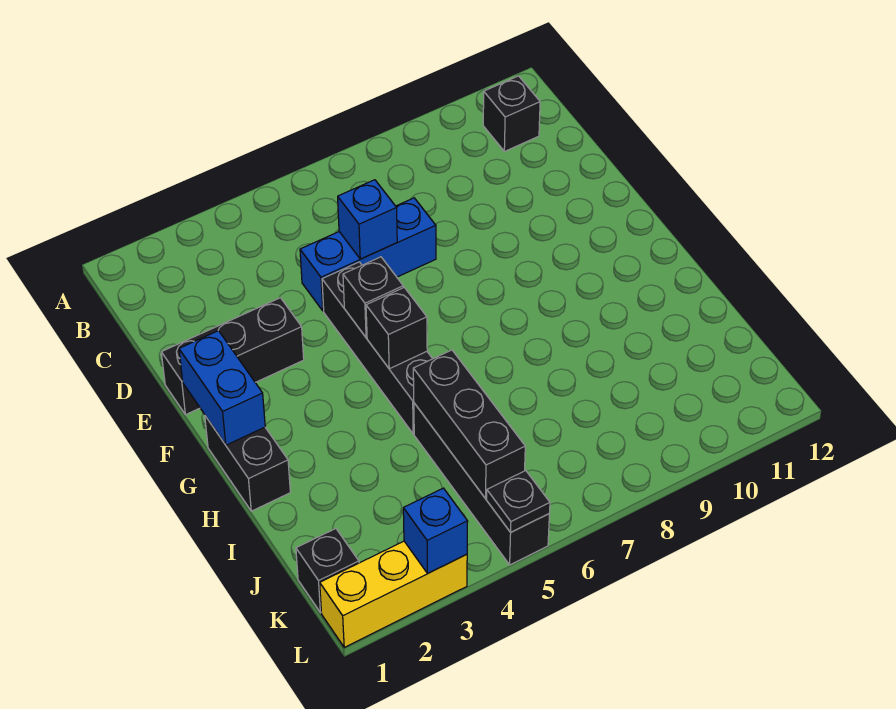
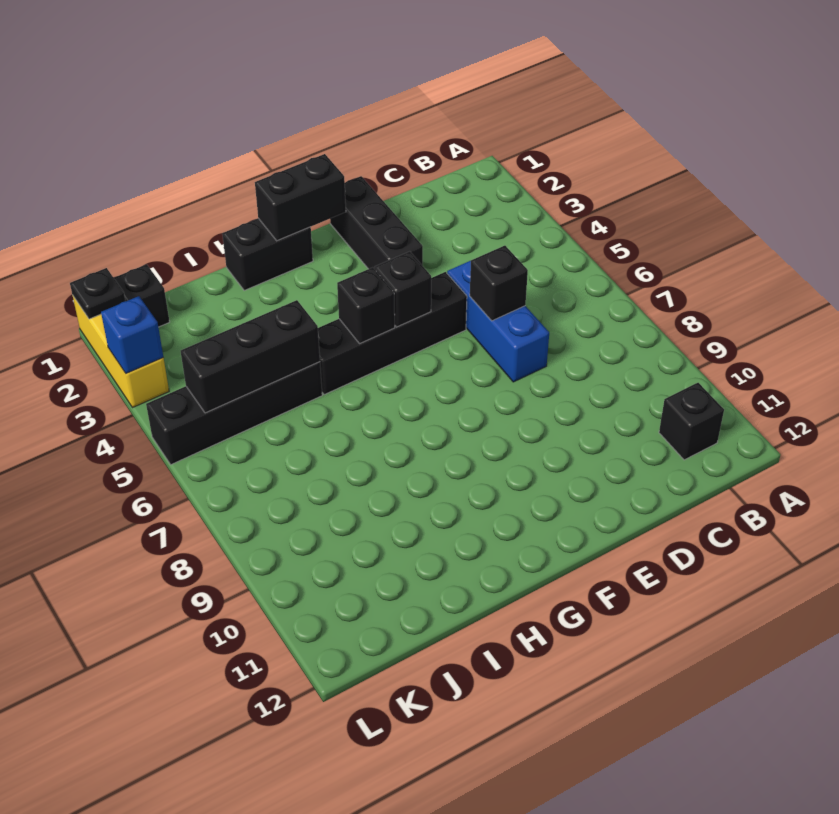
blue brick D6 level 2 -> black brick D6 level 2
blue brick F1:G1 level 2 -> black brick F1:G1 level 2
black plate L5 level 2 -> black plate L1 level 2

